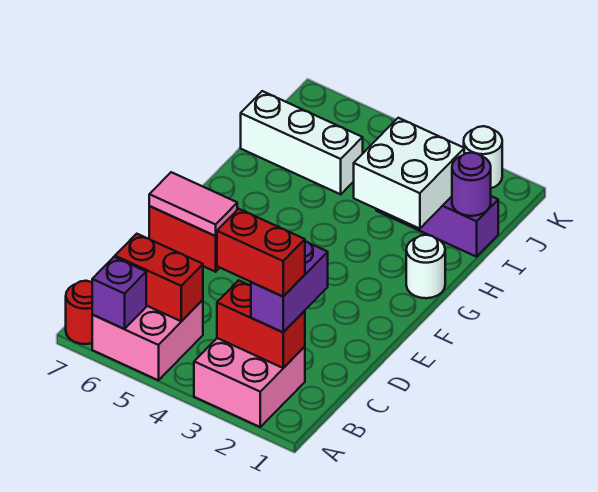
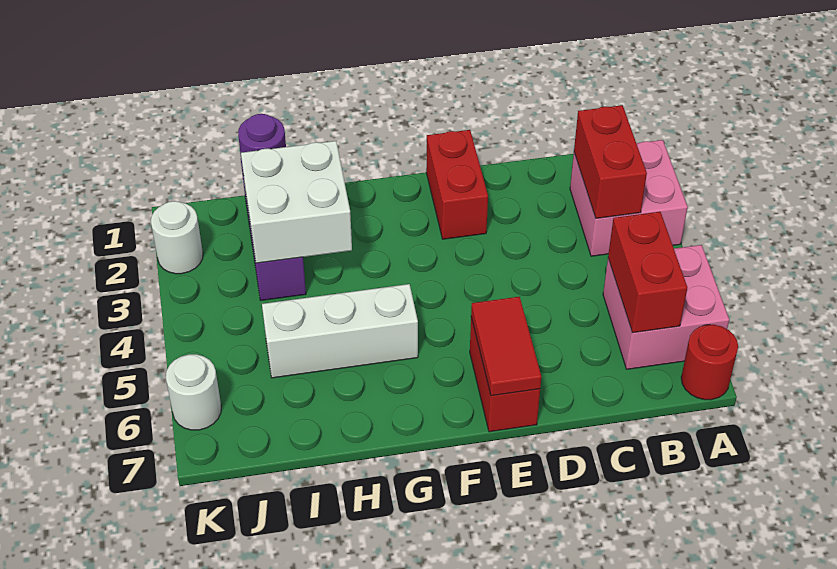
purple brick A6 level 2 -> none
purple brick B2:C2 level 3 -> none
red brick B2:B3 level 4 -> red brick E1:E2 level 1
pink tile E6:E7 level 2 -> red tile E6:E7 level 2
white round brick G1 level 1 -> white round brick K6 level 1
white brick I5:I7 level 1 -> white brick G5:I5 level 1

